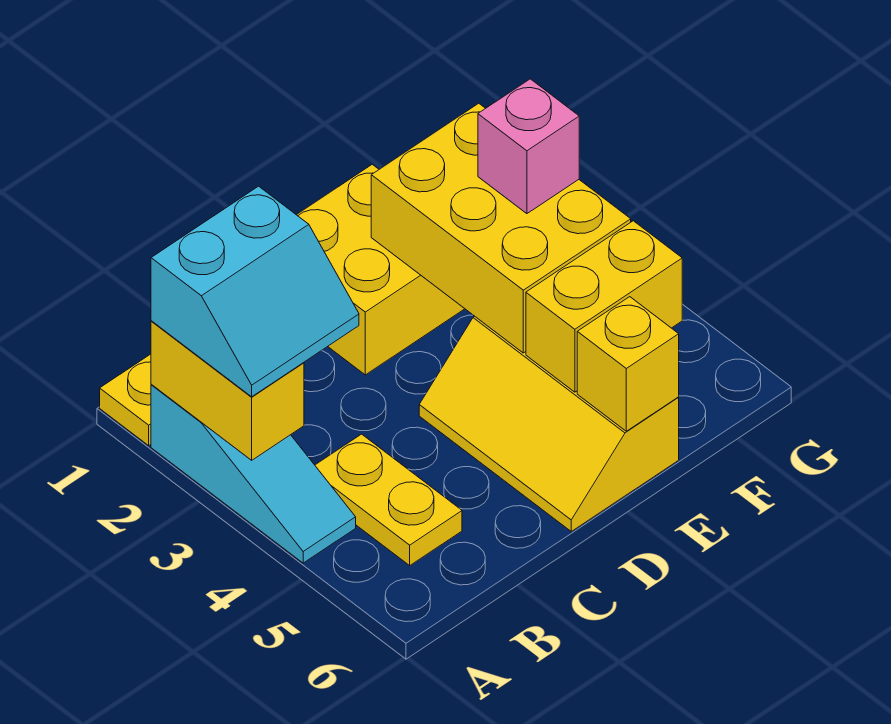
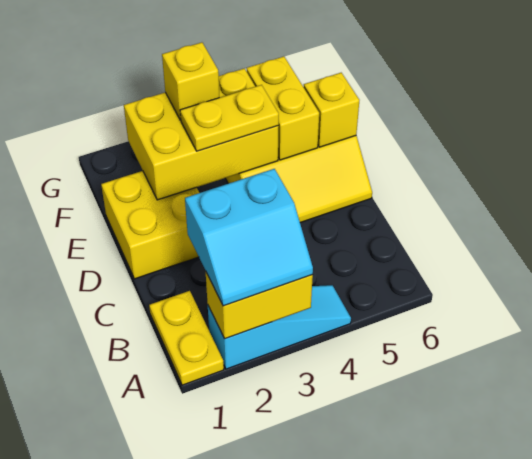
cyan slope A2:B3 level 3 top 2 -> cyan slope A2:B3 level 3 top B
yellow plate B4:B5 level 1 -> yellow plate E3:E4 level 3
pink brick F3 level 3 -> yellow brick F3 level 3

